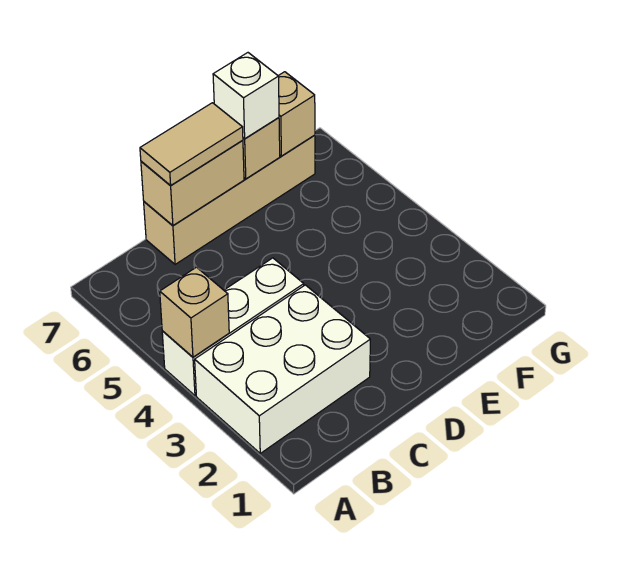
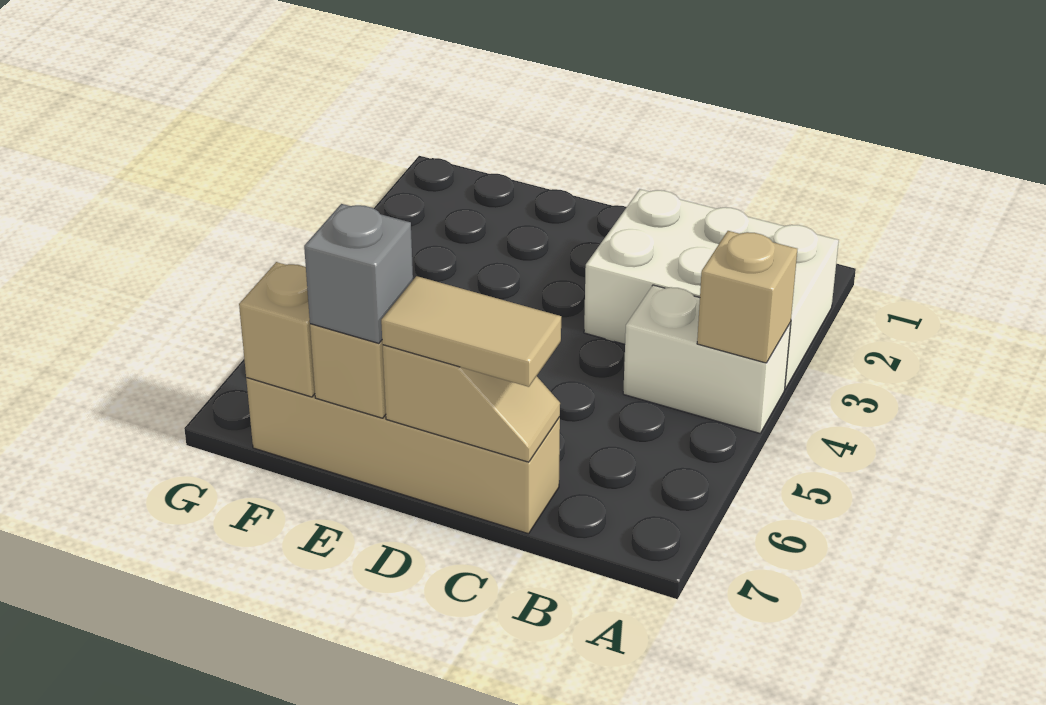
white brick A4:C4 level 1 -> white brick A4:B4 level 1
tan brick C7:D7 level 2 -> tan slope C7:D7 level 2 top D
white brick E7 level 3 -> grey brick E7 level 3

